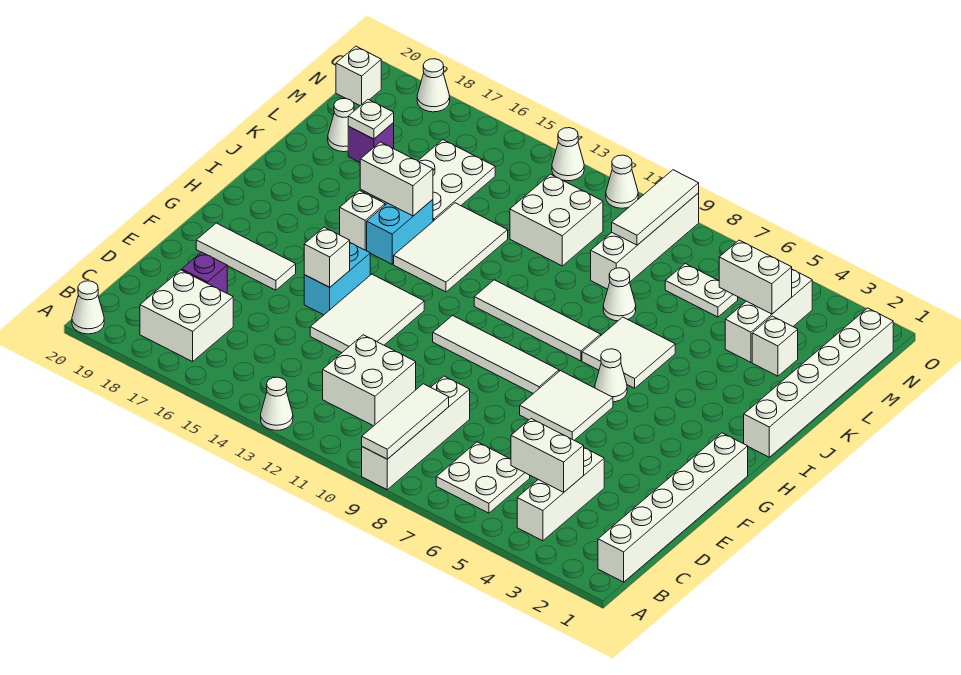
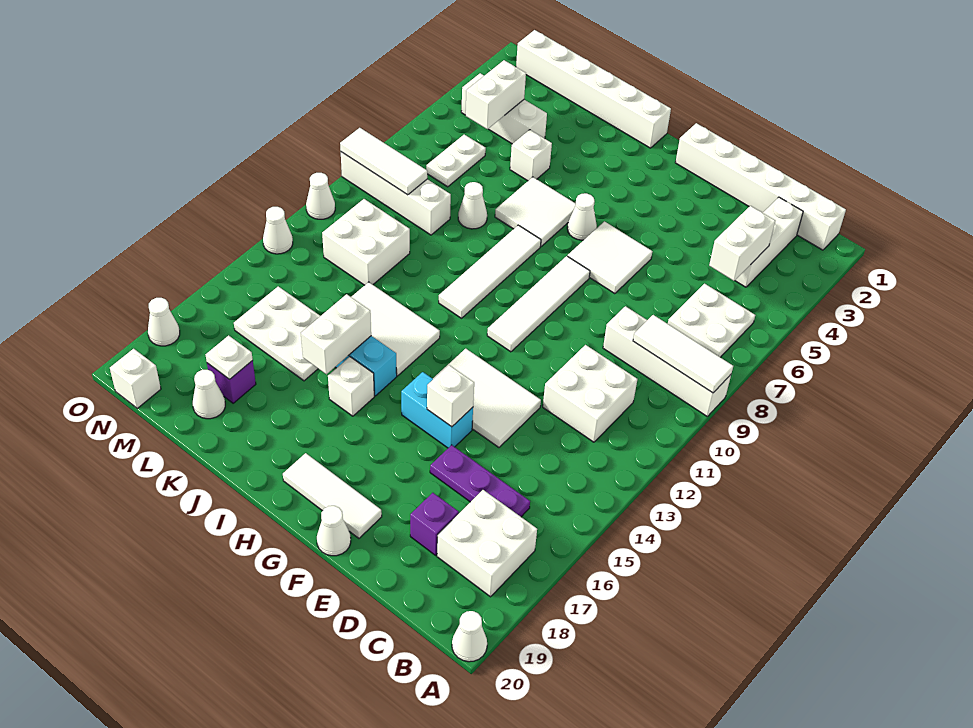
white cone A13 level 1 -> white cone F20 level 1
white brick B4:D4 level 1 -> white brick C2:C4 level 1
none -> purple plate C16:E16 level 1
white tile F17:F19 level 1 -> white tile F19:H19 level 1
white brick L3 level 1 -> white brick K5 level 1

